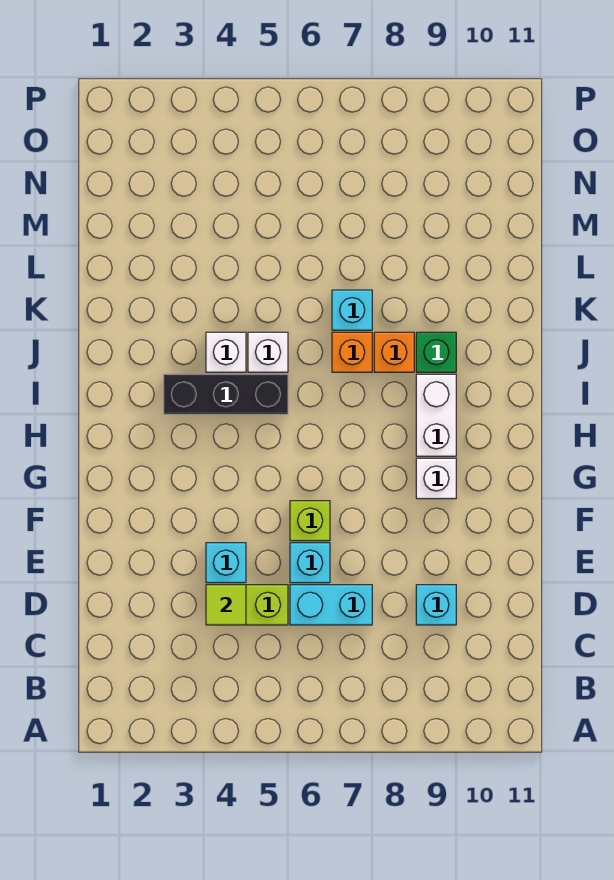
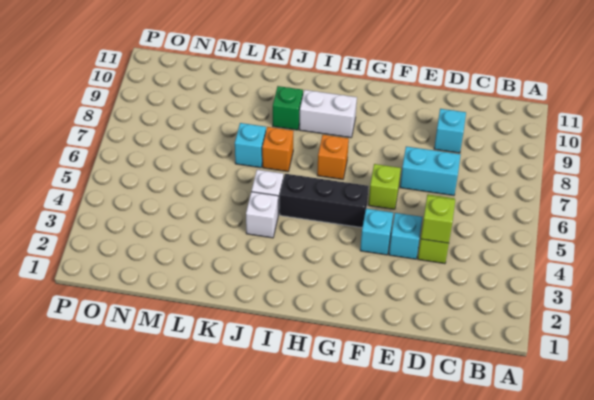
lime tile D4 level 2 -> lime brick D4 level 2
cyan brick D6:D7 level 1 -> cyan brick D7:E7 level 1
cyan brick E6 level 1 -> cyan brick F4 level 1
white brick G9 level 1 -> none
black brick I3:I5 level 1 -> black brick G5:I5 level 1
orange brick J8 level 1 -> orange brick H7 level 1

